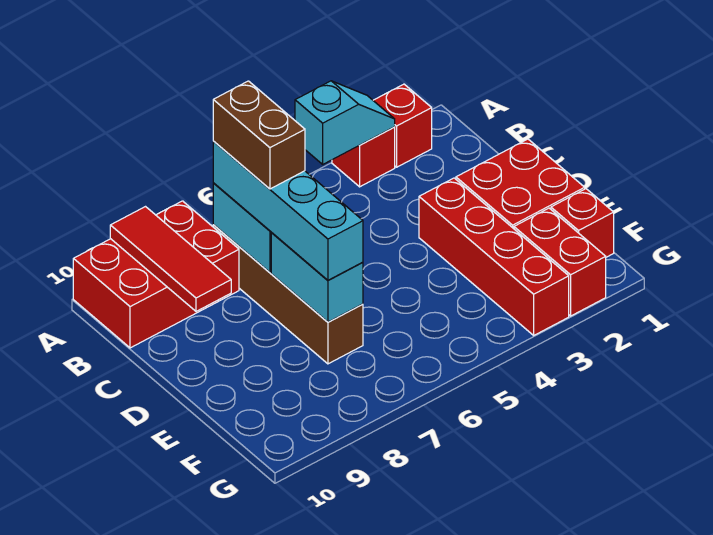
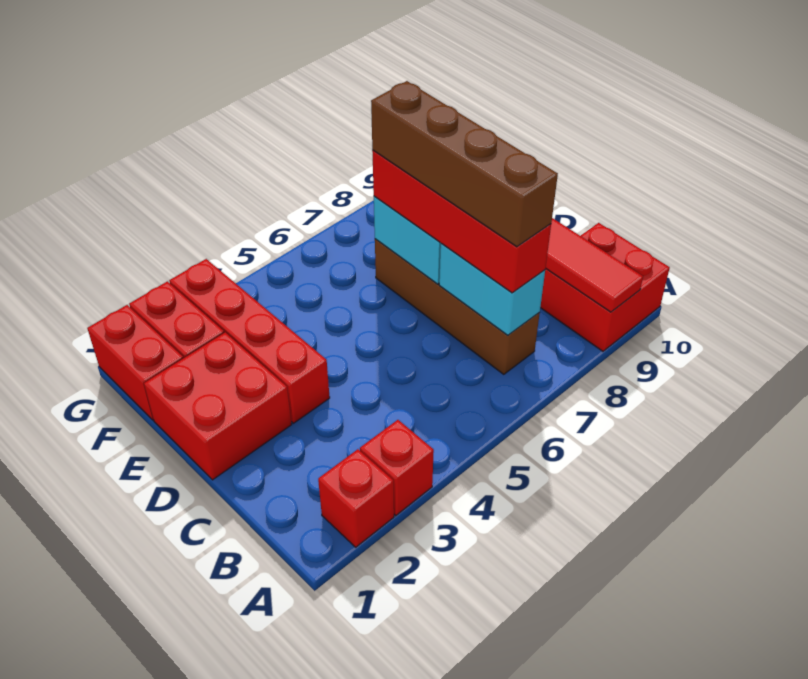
cyan slope A3:A4 level 2 top 4 -> none
red brick A8:B10 level 1 -> red brick A9:B10 level 1
cyan brick B7:E7 level 3 -> red brick B7:E7 level 3
brown brick B7:C7 level 4 -> brown brick B7:E7 level 4
red brick F1 level 1 -> red brick F1:G1 level 1

